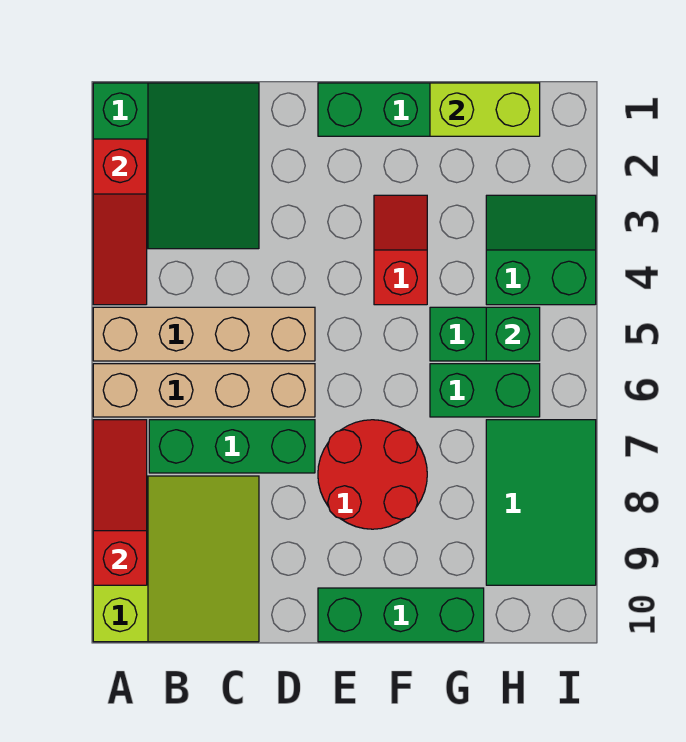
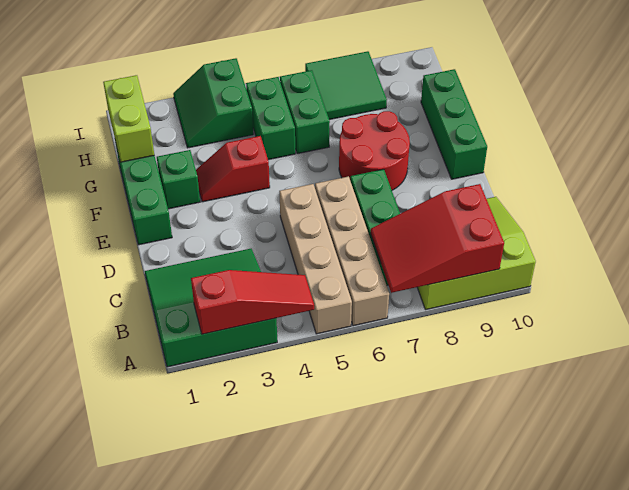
red slope A7:A9 level 2 top 9 -> red slope A7:B9 level 2 top 9
green brick H5 level 2 -> green brick F2 level 1
green tile H7:I9 level 1 -> green tile H7:I8 level 1

